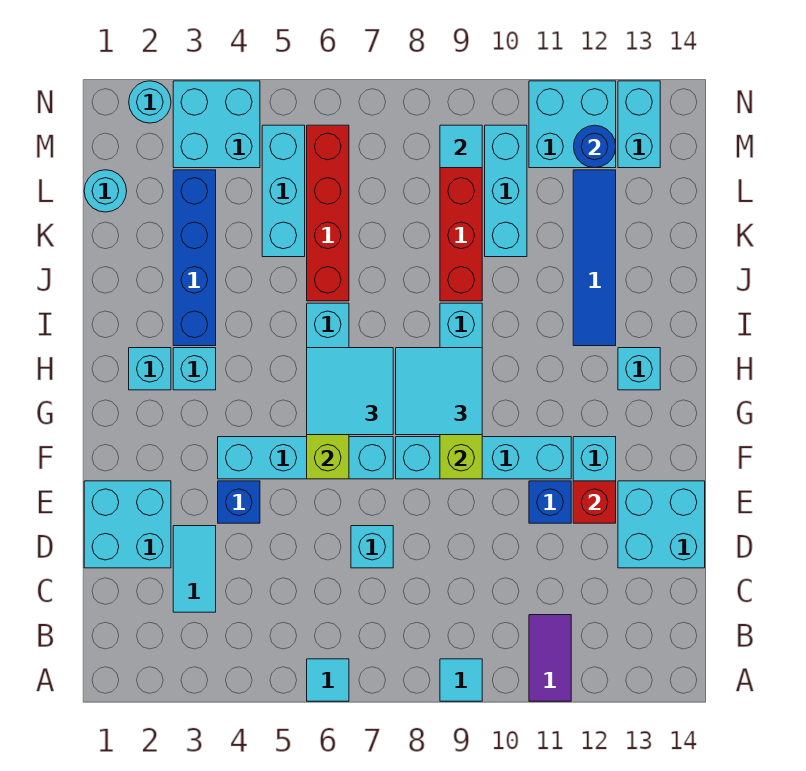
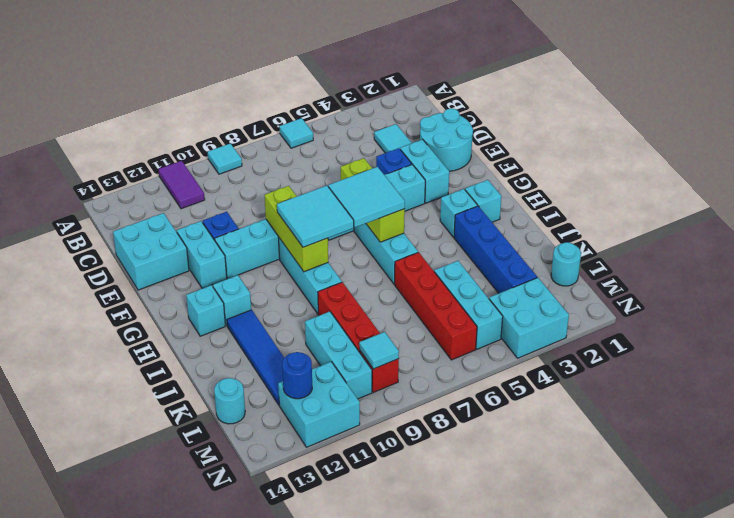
cyan brick D1:E2 level 1 -> cyan round brick D1:E2 level 1
cyan brick D7 level 1 -> cyan brick H12 level 1
red brick E12 level 2 -> none
cyan brick M13:N13 level 1 -> cyan brick E3:F3 level 1
cyan round brick N2 level 1 -> cyan round brick L14 level 1

